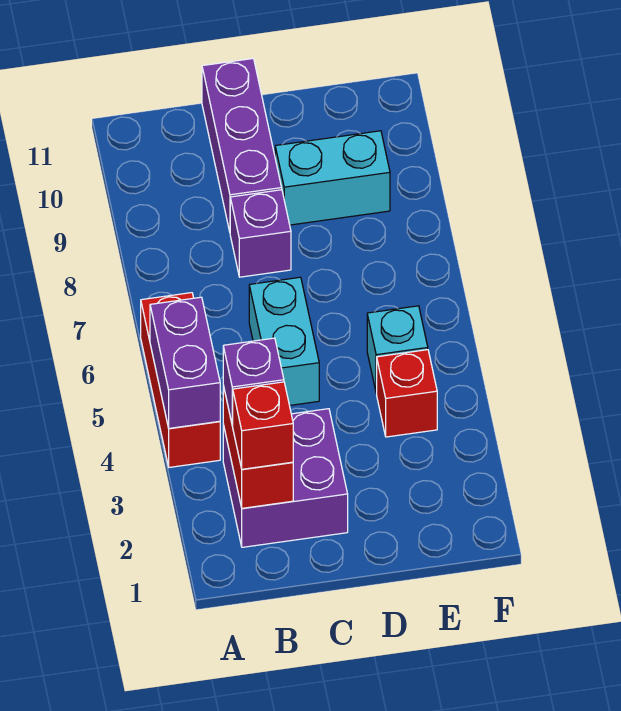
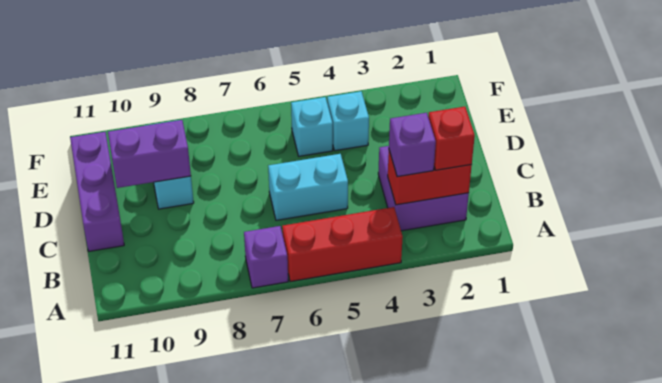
purple brick A4:A5 level 2 -> purple brick D9:D10 level 2
purple brick C8 level 1 -> purple brick A7 level 1
purple brick C9:C11 level 1 -> purple brick C11:E11 level 1
red brick E4 level 1 -> cyan brick E4 level 1

